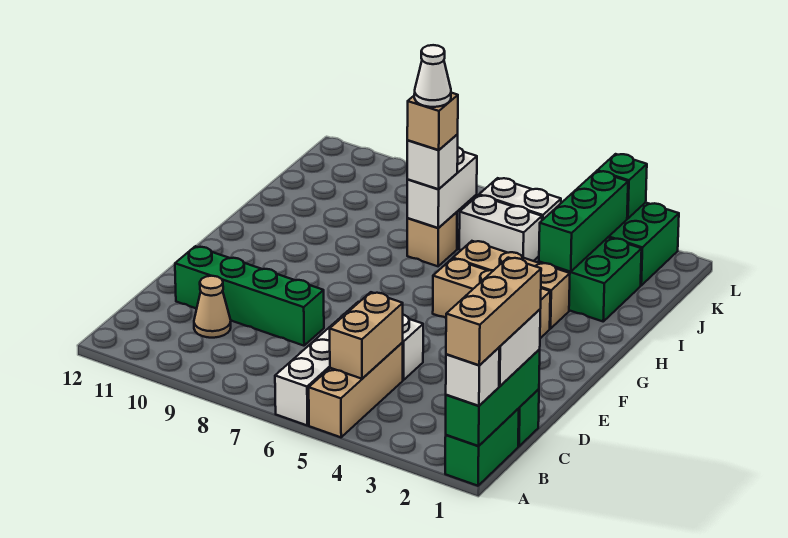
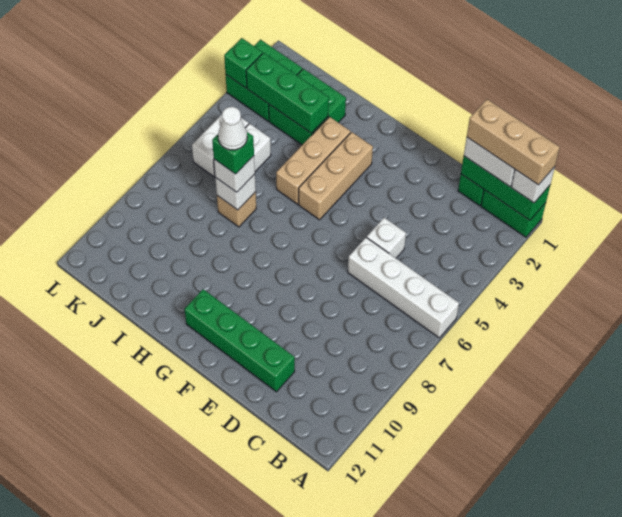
tan brick A5:C5 level 1 -> none
tan brick B5:C5 level 2 -> none
tan cone C10 level 1 -> none
green brick D8:D11 level 1 -> green brick D11:G11 level 1
white brick I7:J7 level 2 -> white brick I7 level 2
tan brick I7 level 4 -> green brick I7 level 4

